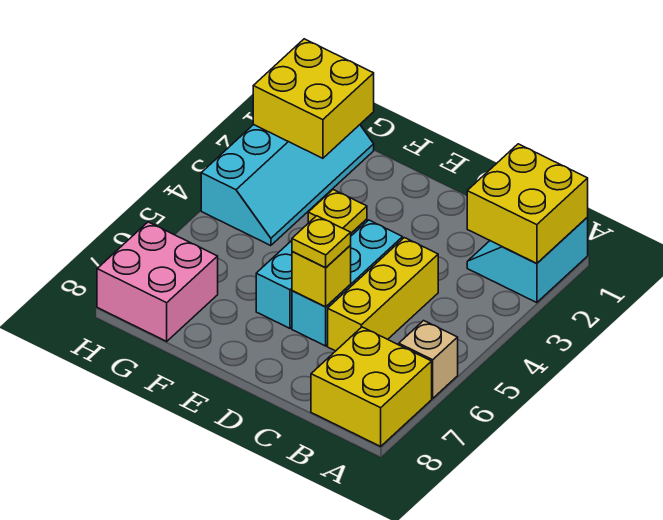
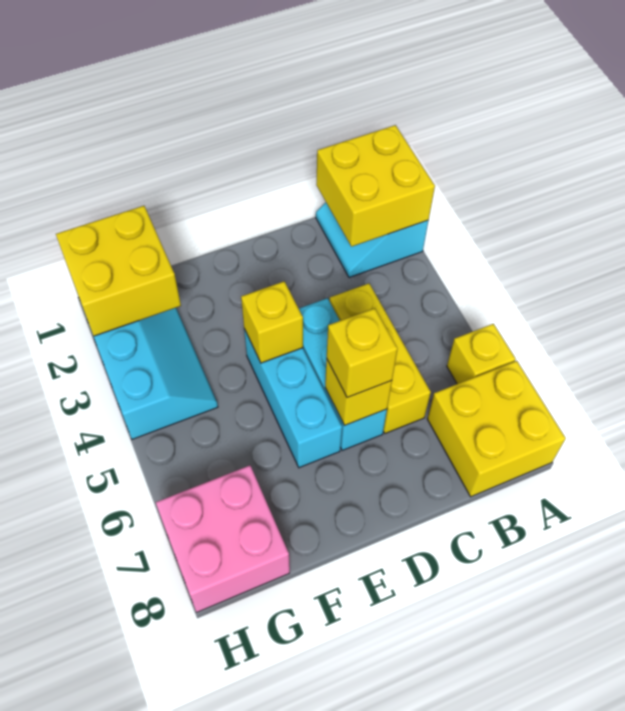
tan brick A6 level 1 -> yellow brick A6 level 1
yellow plate D6 level 3 -> yellow brick D6 level 3
yellow plate E4 level 2 -> yellow brick E4 level 2

